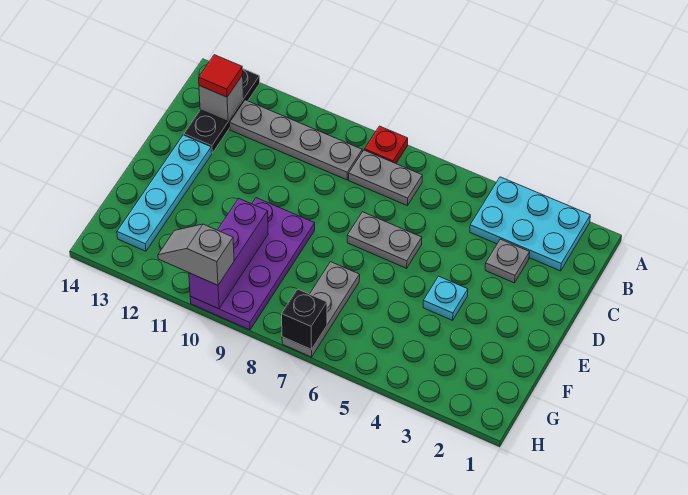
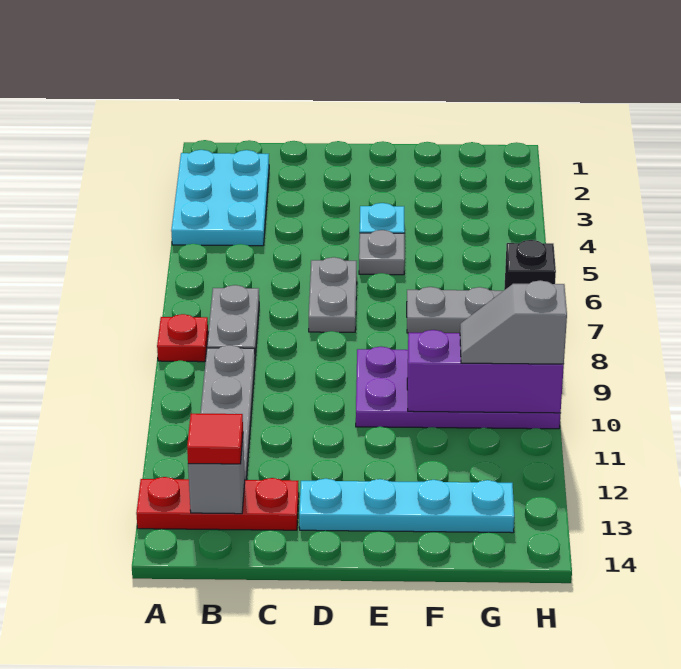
black plate A13:C13 level 1 -> red plate A13:C13 level 1
grey plate C3 level 1 -> grey plate E5 level 1
grey slope H10:H11 level 3 top 10 -> grey slope G10:H10 level 3 top H

